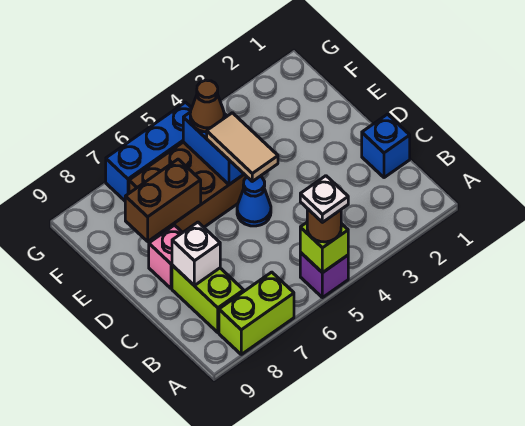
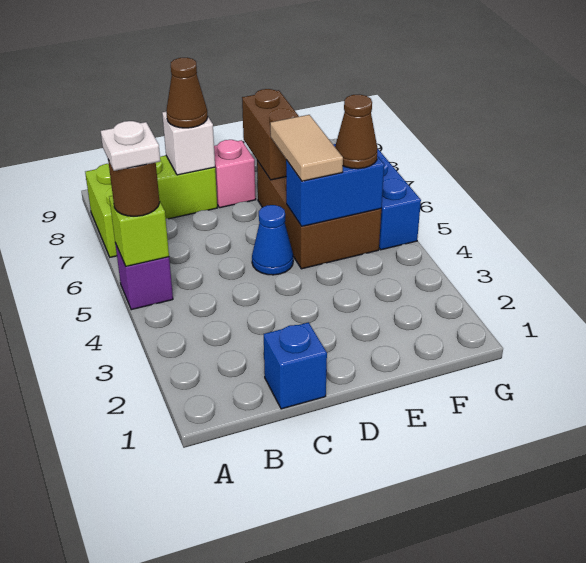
none -> brown cone C8 level 3
tan tile D5:E5 level 3 -> tan tile E5:E6 level 3

